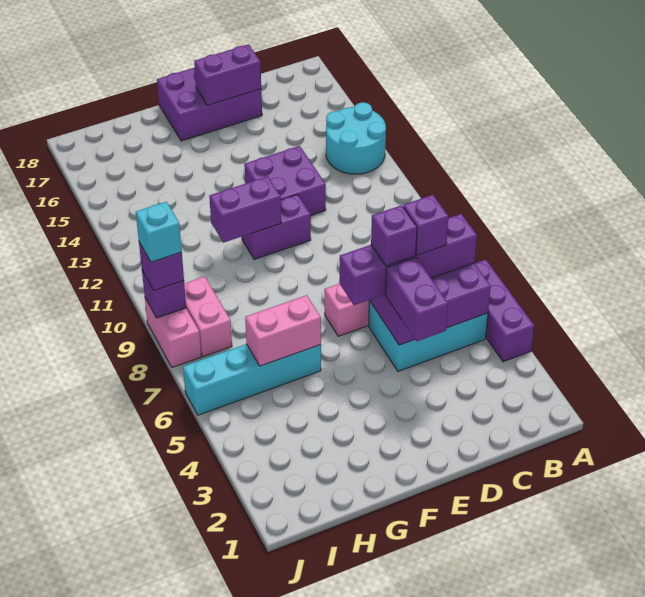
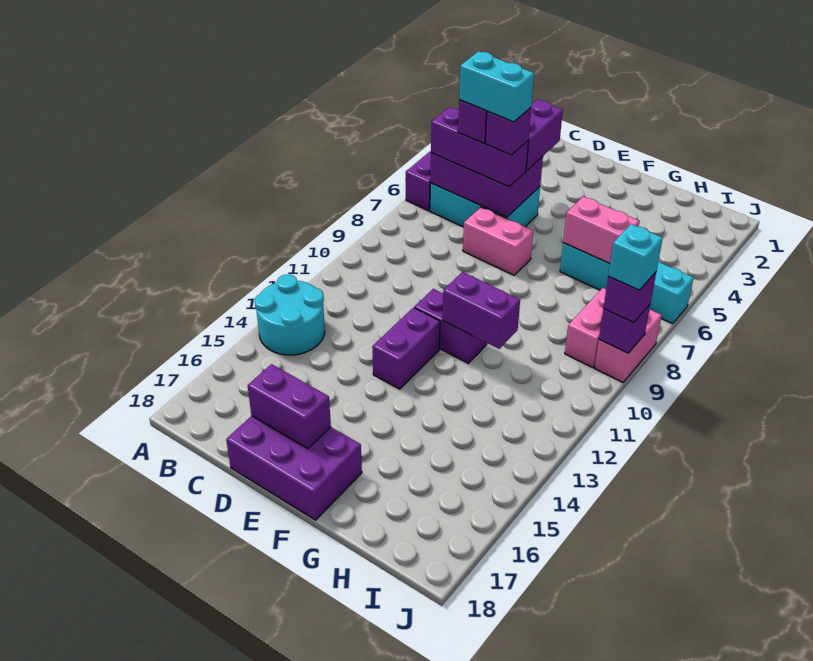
purple brick B6:E6 level 3 -> purple brick B6:D6 level 3
none -> cyan brick C6:D6 level 5
purple brick D12:E13 level 1 -> purple brick E12:E13 level 1

